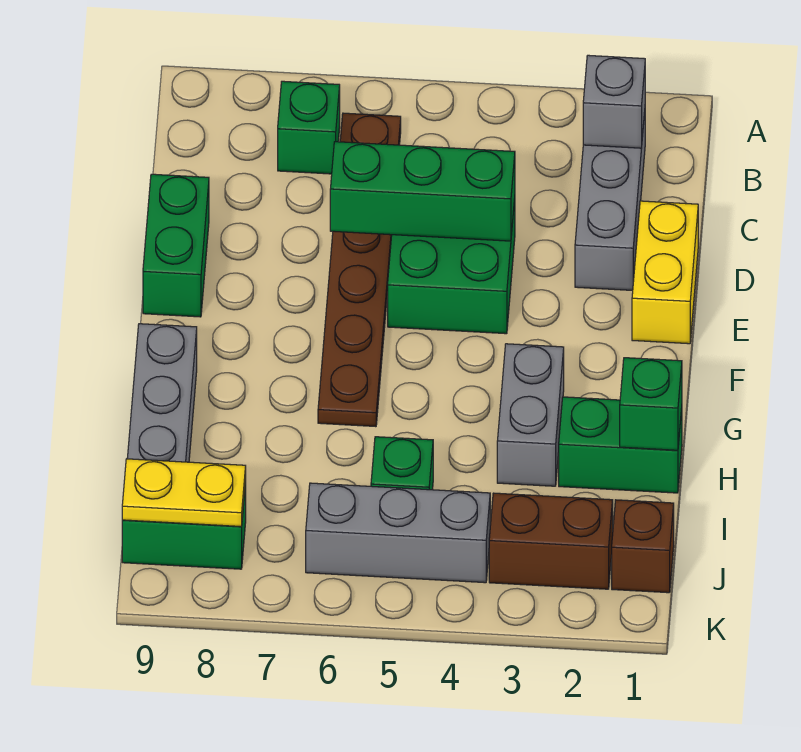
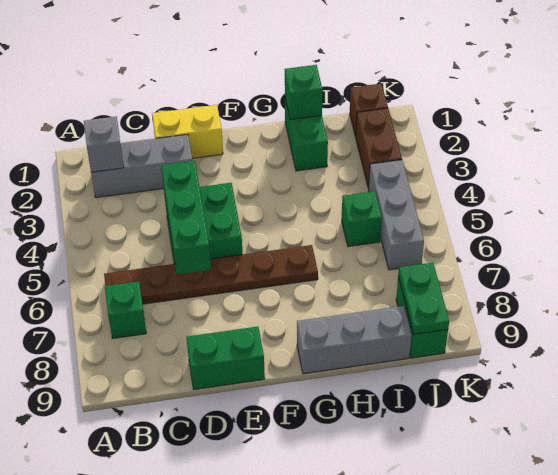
grey brick G3:H3 level 1 -> none
yellow plate J8:J9 level 2 -> green plate J8:J9 level 2

